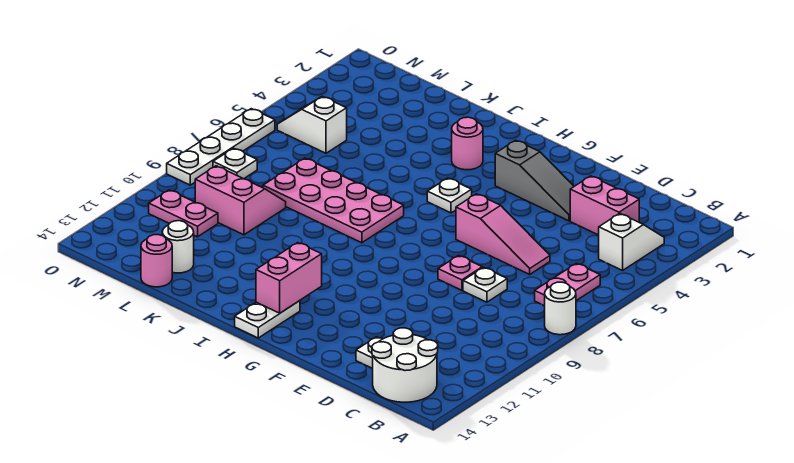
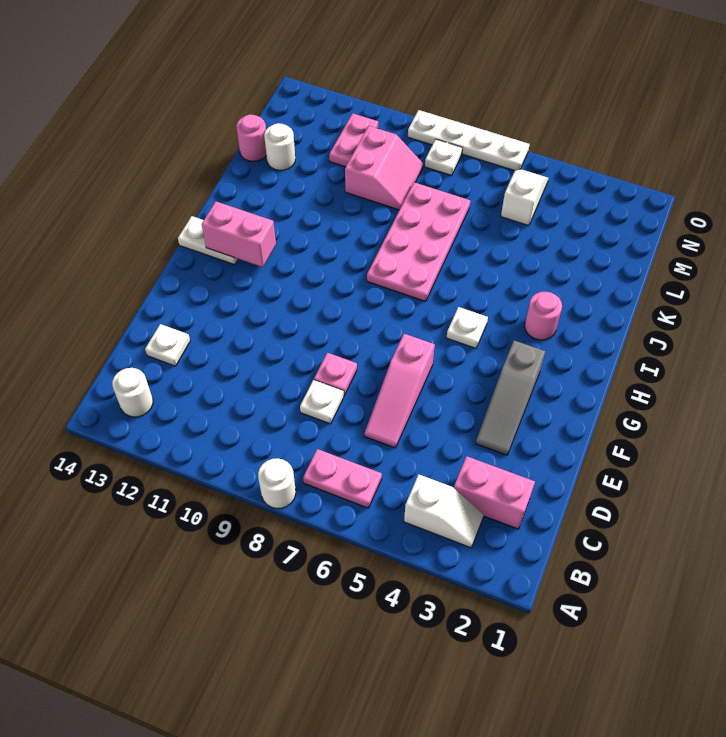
white round brick B13:C14 level 1 -> white round brick B13 level 1
pink brick C3:D3 level 1 -> pink brick C2:C3 level 1

